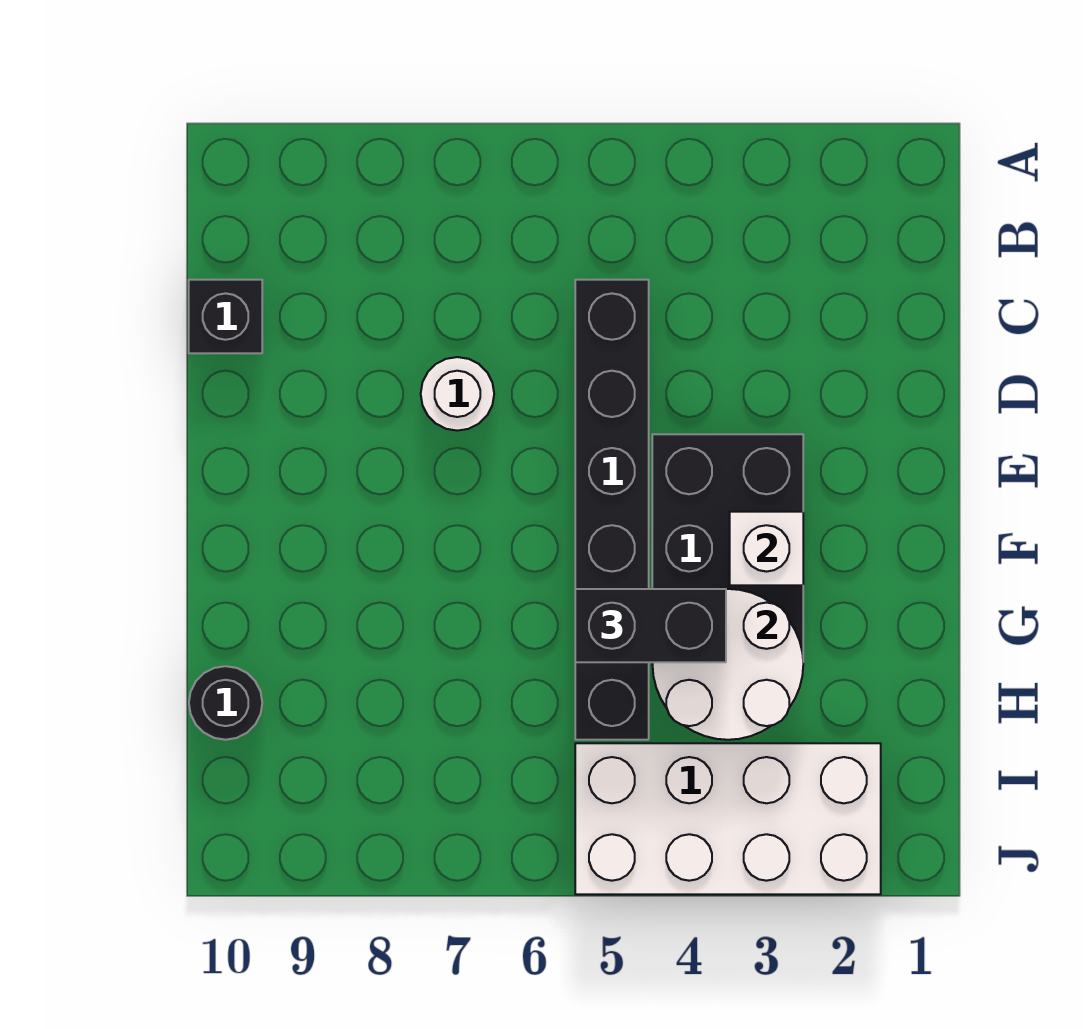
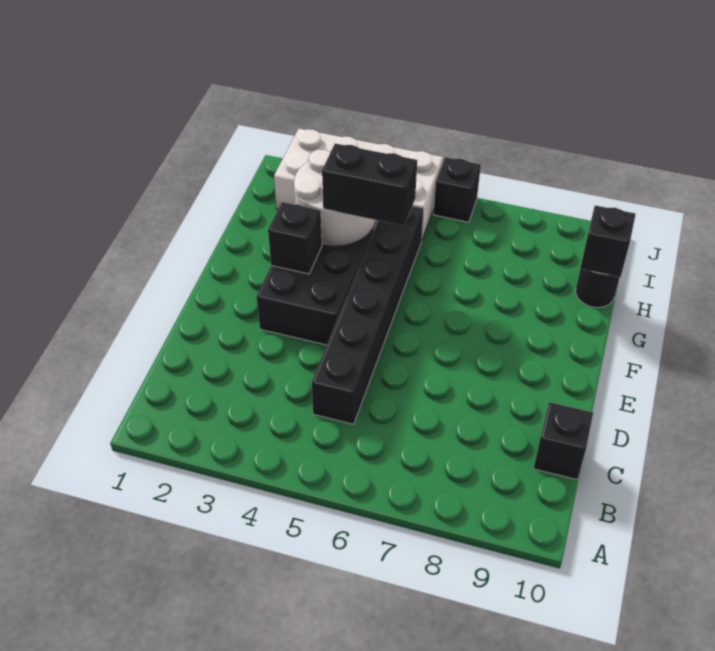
white round brick D7 level 1 -> none
white brick F3 level 2 -> black brick F3 level 2
none -> black brick H10 level 2
none -> black brick J6 level 1

